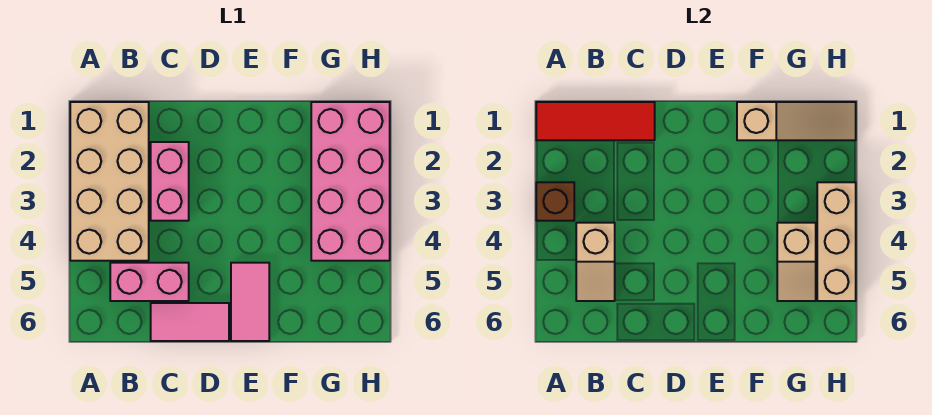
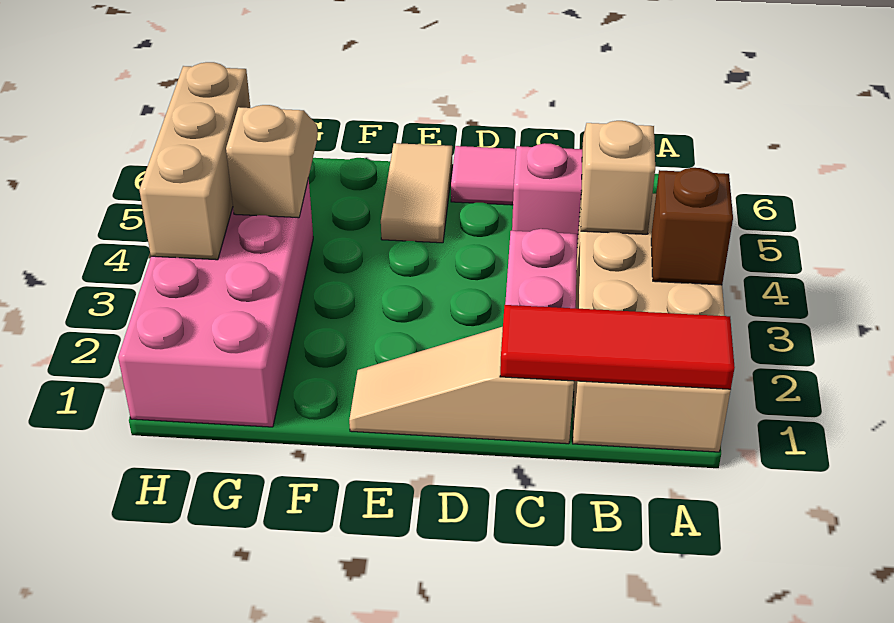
pink tile E5:E6 level 1 -> tan tile E5:E6 level 1
tan slope F1:H1 level 2 top F -> tan slope C1:E1 level 1 top C

